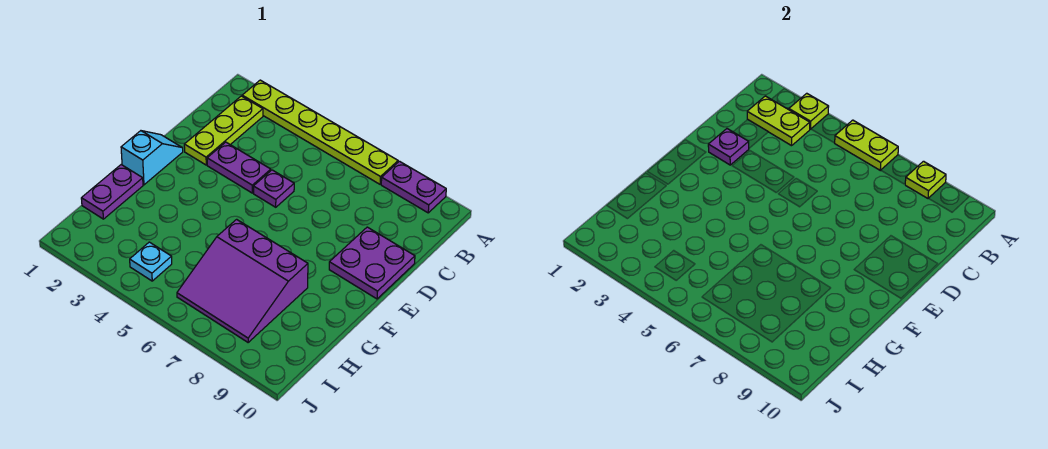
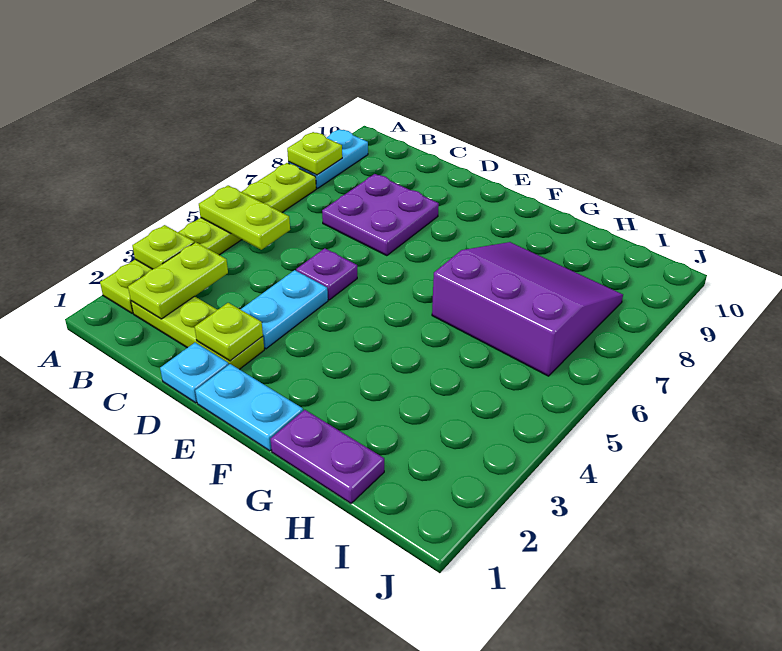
lime plate A5:A6 level 2 -> lime plate A5:B5 level 2
purple plate A8:A9 level 1 -> cyan plate A8:A9 level 1
purple plate D2 level 2 -> lime plate D2 level 2
purple plate D3:D4 level 1 -> cyan plate D3:D4 level 1
purple plate D9:E10 level 1 -> purple plate C7:D8 level 1
cyan slope E1:F1 level 1 top F -> cyan plate E1:F1 level 1
purple slope G6:I8 level 1 top G -> purple slope G6:I8 level 1 top 6
cyan plate I4 level 1 -> cyan plate D1 level 1

